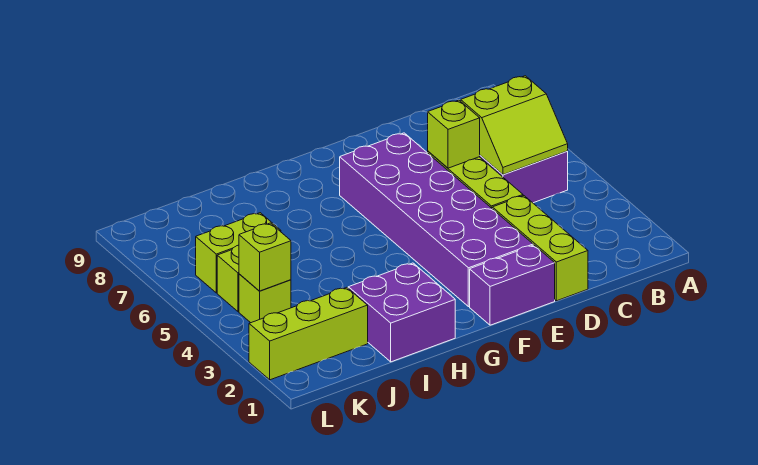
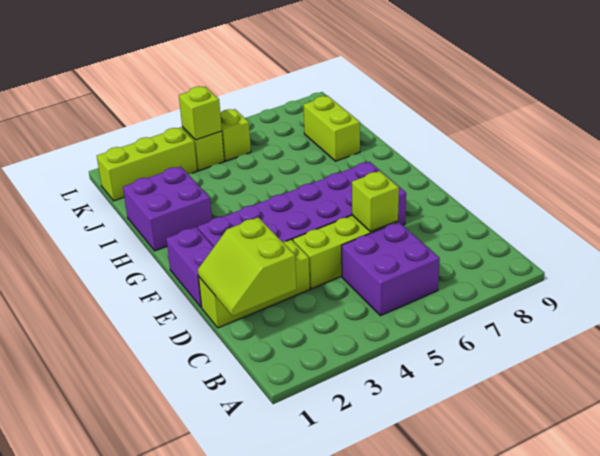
lime slope B5:C6 level 2 top 6 -> lime slope C1:D2 level 2 top 2
lime brick J2:L2 level 1 -> lime brick K1:K3 level 1
lime brick J6:K6 level 1 -> lime brick I8:J8 level 1

